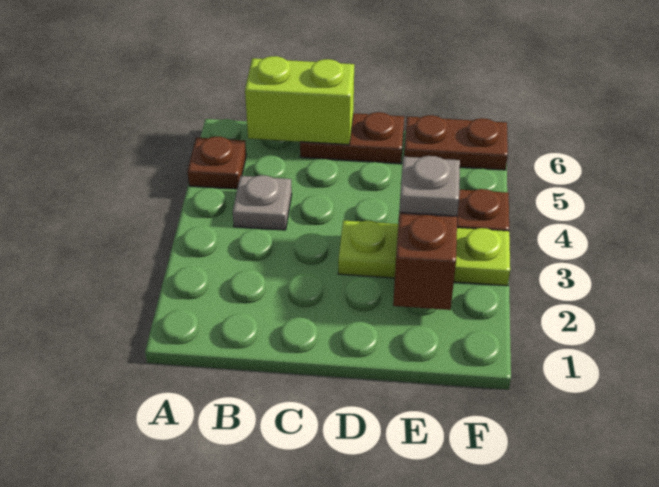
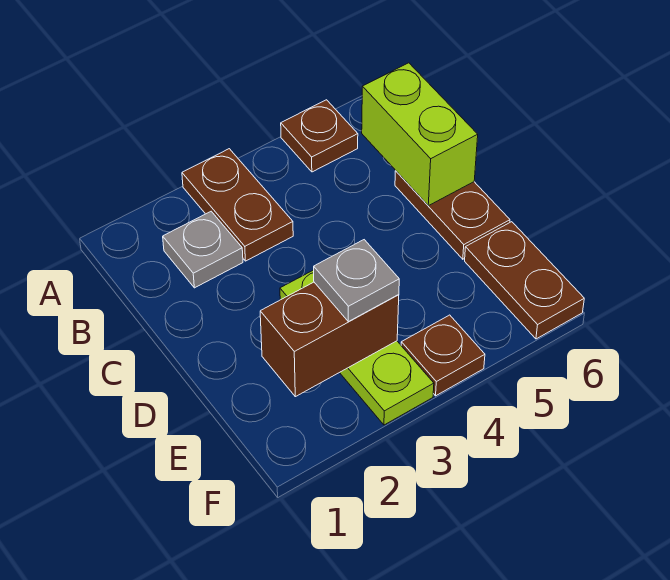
none -> brown plate A3:B3 level 1
grey plate B4 level 1 -> grey plate B2 level 1

